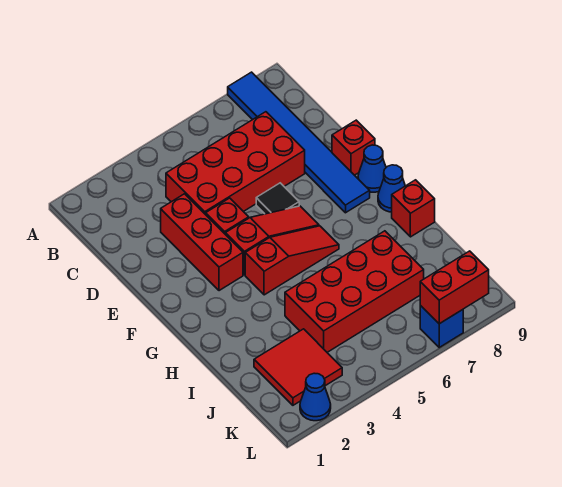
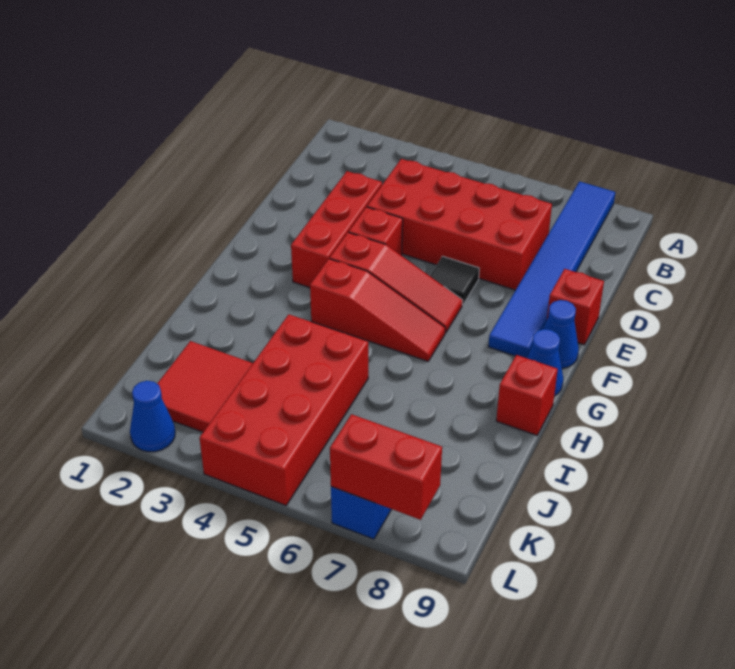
red brick I4:J7 level 1 -> red brick I4:L5 level 1

